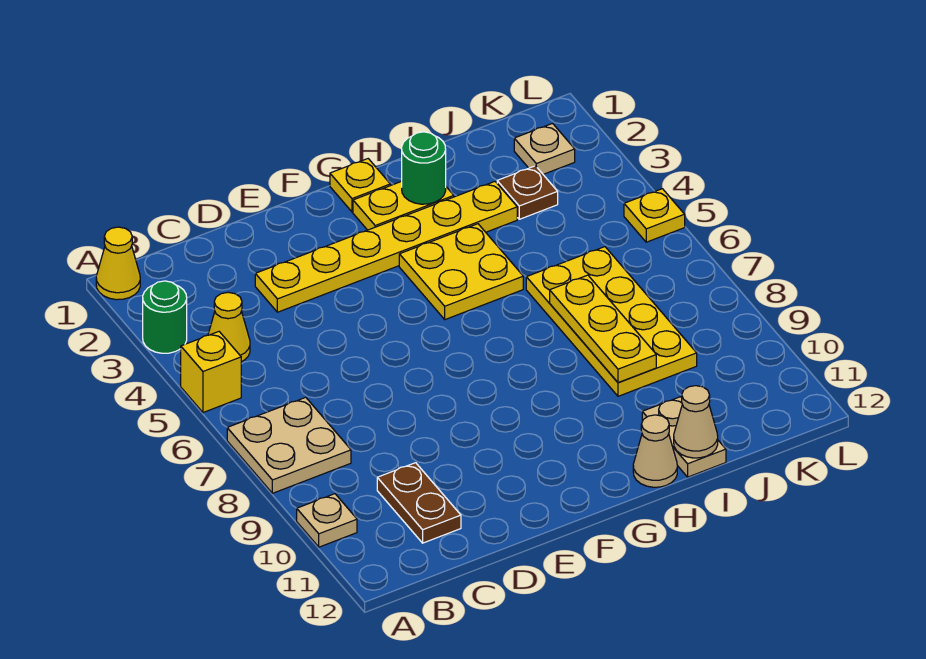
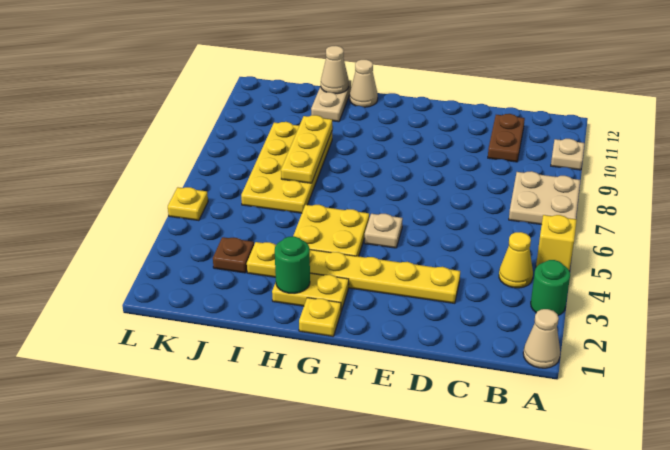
yellow cone A1 level 1 -> tan cone A1 level 1
tan plate K2 level 1 -> tan plate F5 level 1

